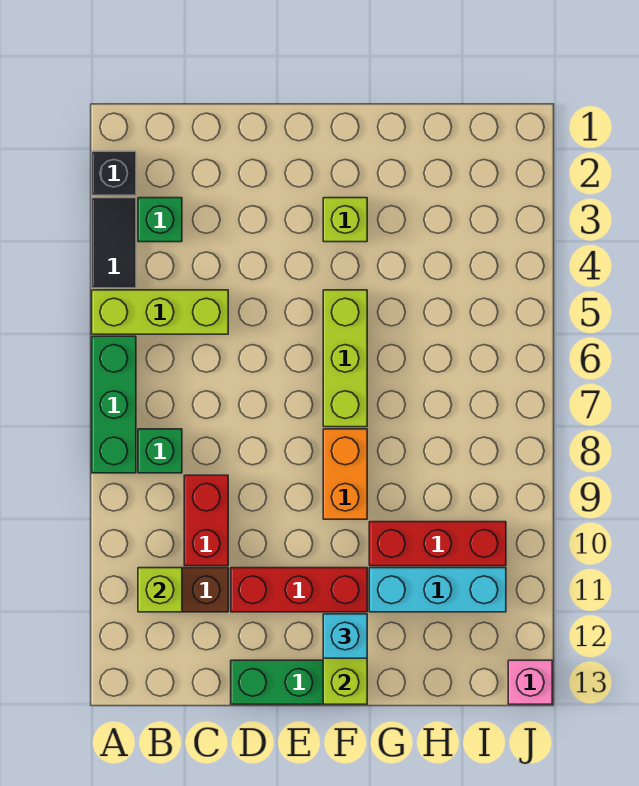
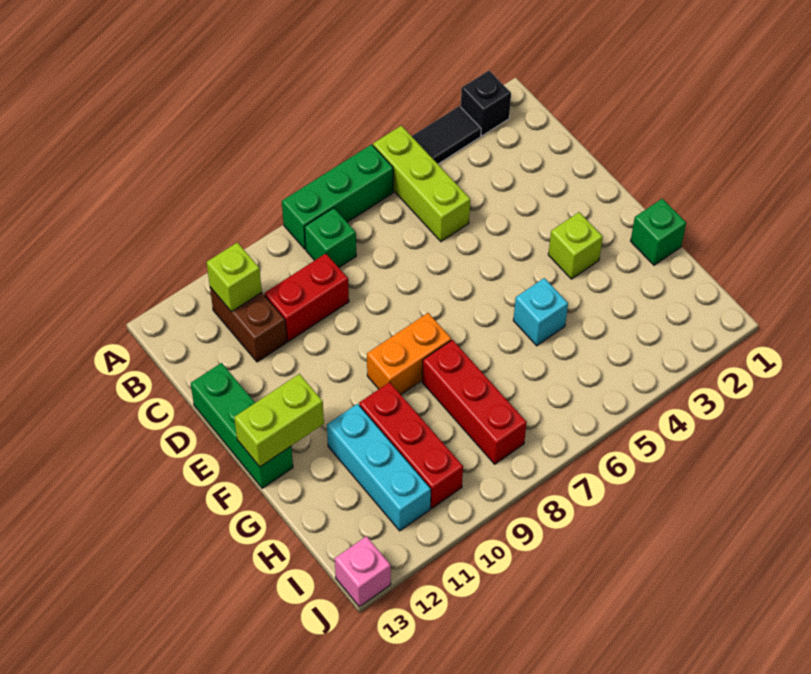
green brick B3 level 1 -> green brick G1 level 1
red brick D11:F11 level 1 -> red brick G8:I8 level 1
lime brick F5:F7 level 1 -> none
cyan brick F12 level 3 -> cyan brick G5 level 1

